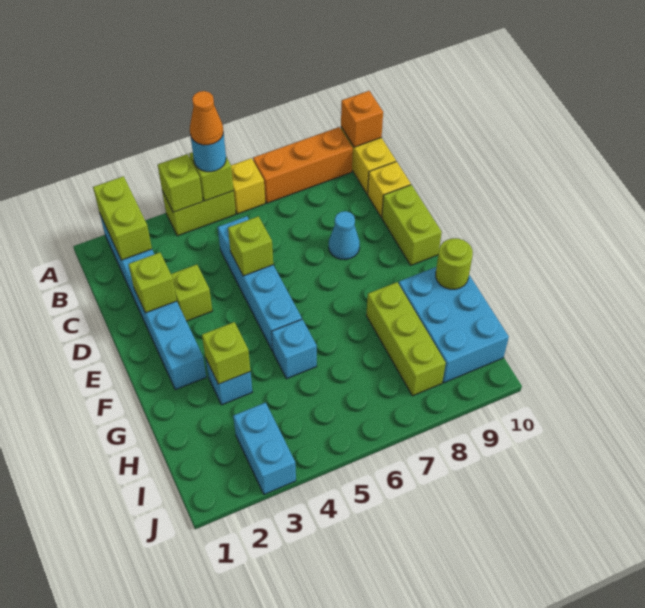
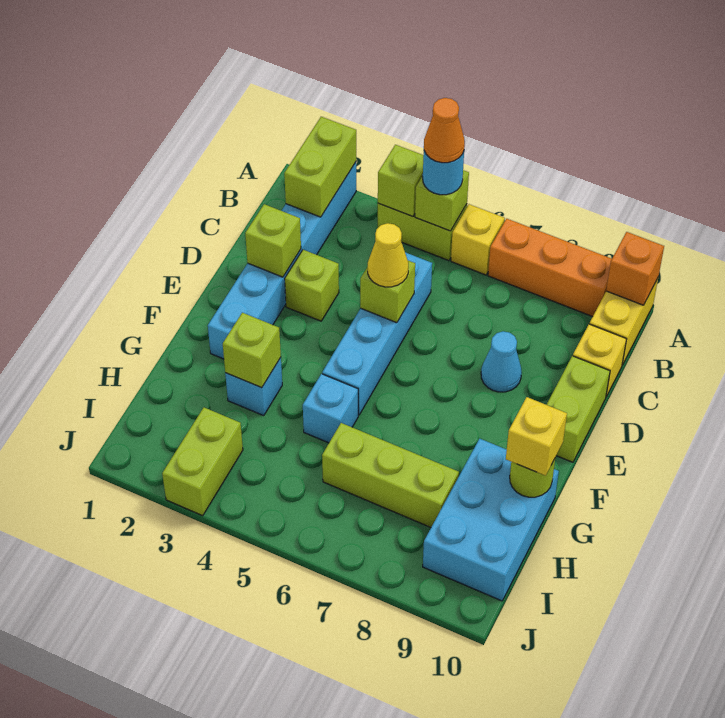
none -> yellow cone D5 level 3
lime brick G8:I8 level 1 -> lime brick H6:H8 level 1
none -> yellow brick G10 level 3
cyan brick I3:J3 level 1 -> lime brick I3:J3 level 1

